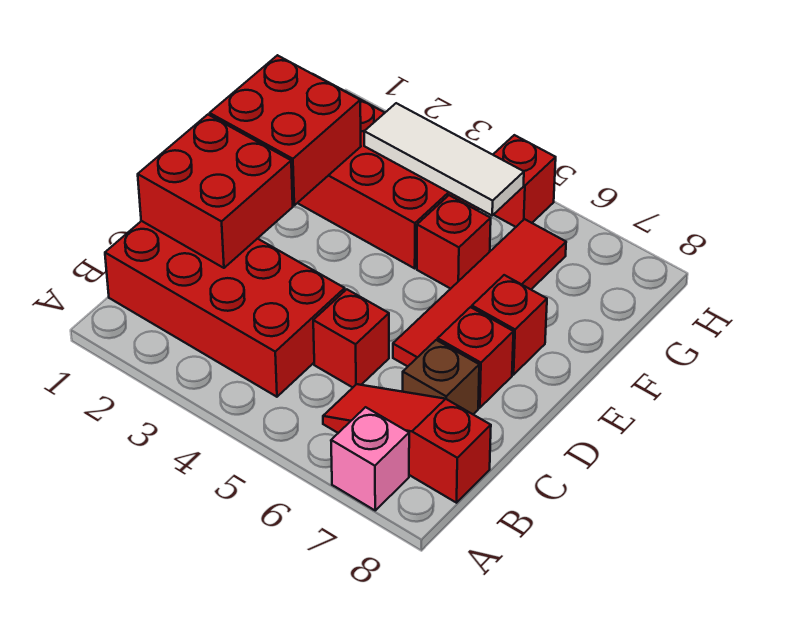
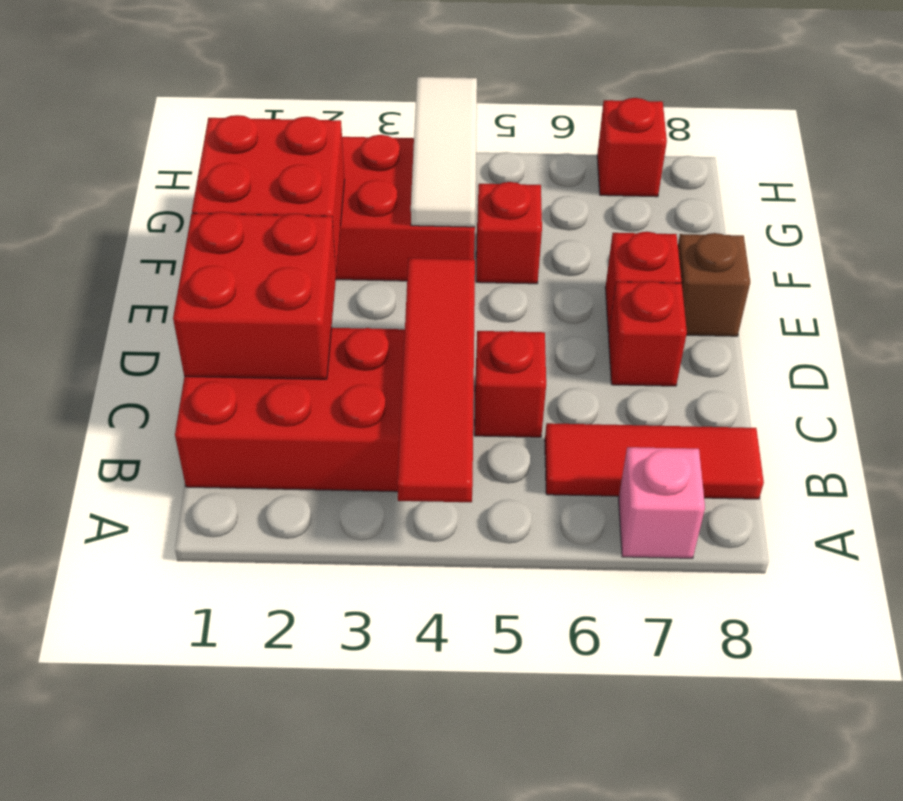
red slope B6:B8 level 1 top 8 -> red tile B6:B8 level 1
brown brick C7 level 1 -> brown brick E8 level 1
red tile D6:G6 level 1 -> red tile A4:D4 level 2
white tile G3:G5 level 2 -> white tile F4:H4 level 2
red brick H5 level 1 -> red brick H7 level 1

